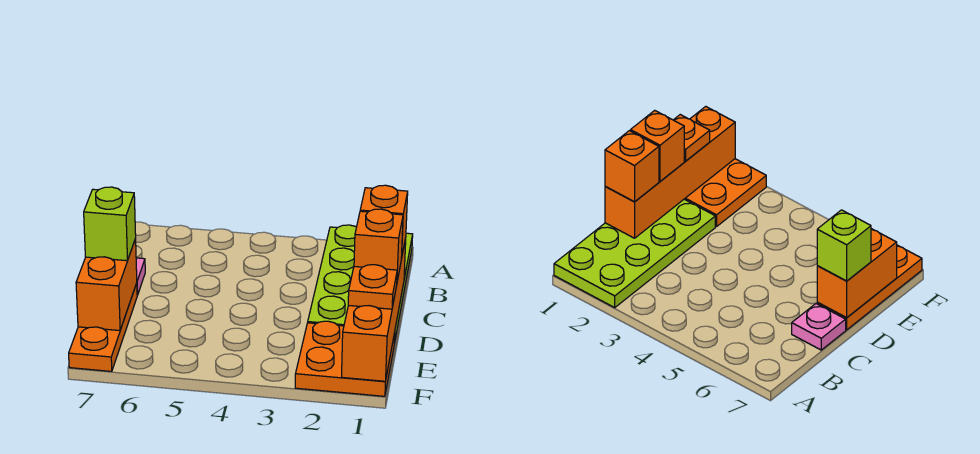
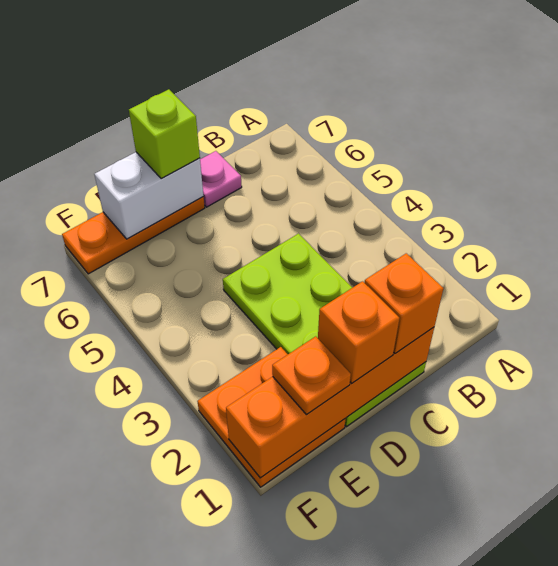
lime plate A1:D2 level 1 -> lime plate C1:D4 level 1
orange brick D7:E7 level 2 -> white brick D7:E7 level 2

